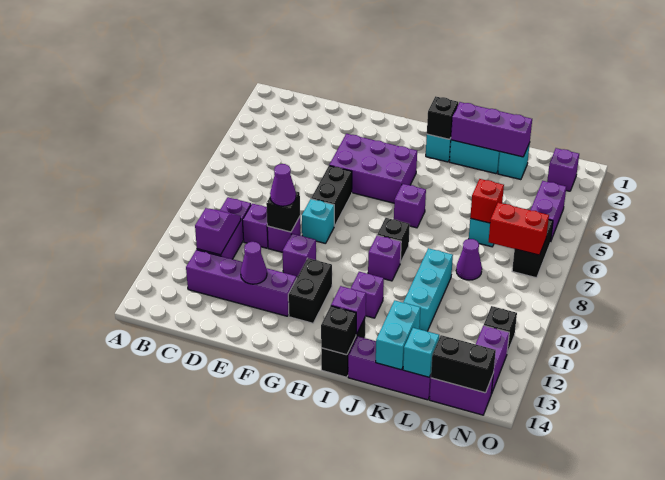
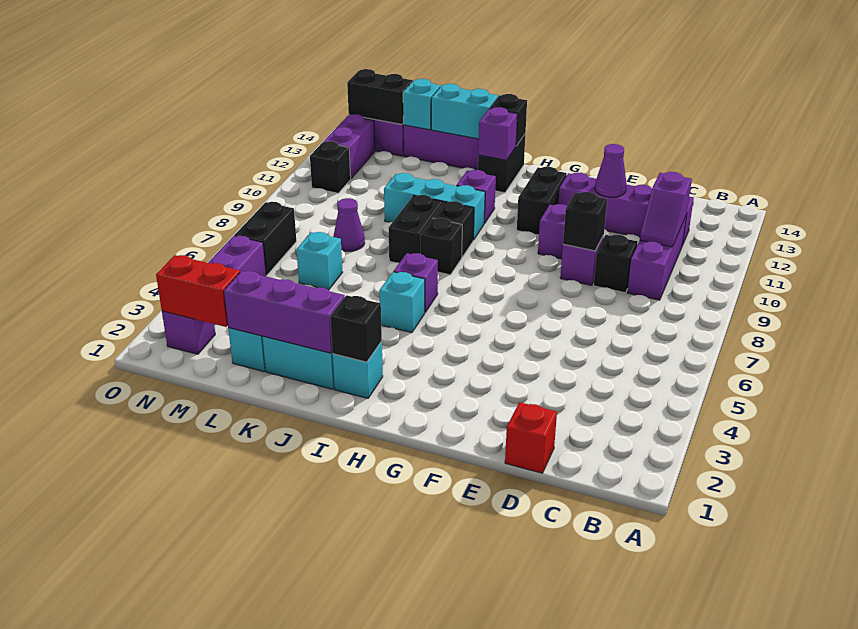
purple brick D9 level 1 -> black brick D9 level 1
purple cone E9 level 3 -> none
purple brick F4:H5 level 1 -> none
black brick F6:F7 level 1 -> black brick J8:J9 level 1
cyan brick F8 level 1 -> cyan brick I5 level 1
purple brick I9 level 1 -> black brick I9 level 1
cyan brick K9:K11 level 1 -> cyan brick I10:K10 level 1
cyan brick K13:K14 level 2 -> cyan brick J14:K14 level 2
red brick L6 level 2 -> red brick D1 level 1
red brick M7:N7 level 2 -> red brick M2:N2 level 2

